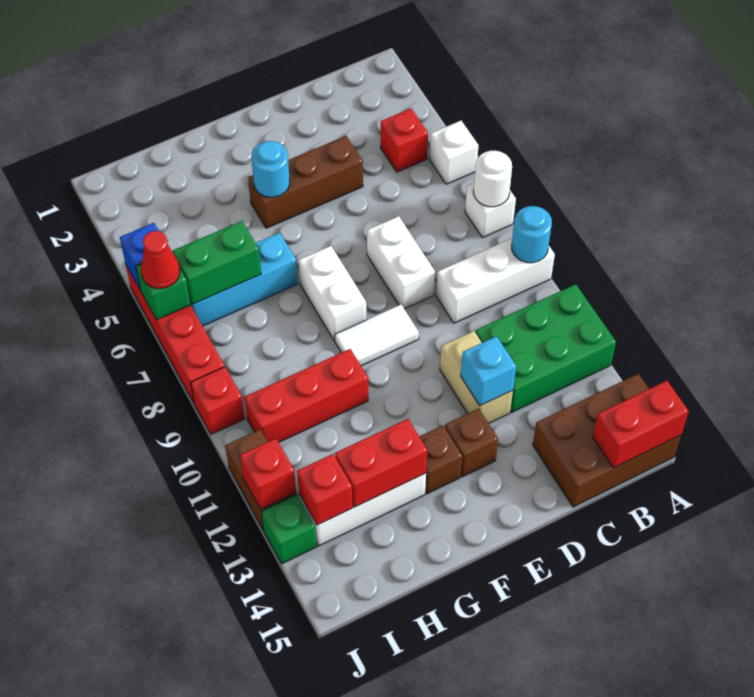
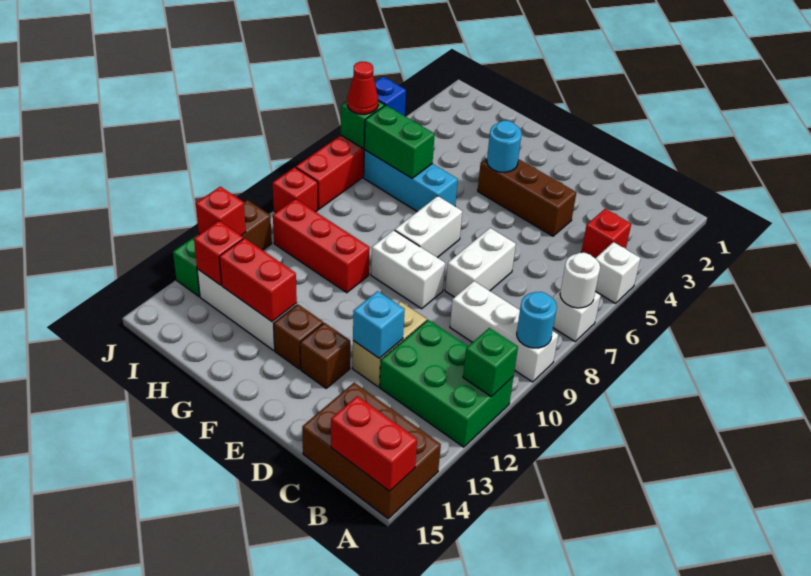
none -> green brick A11 level 2
white tile E9:F9 level 1 -> white brick E9:F9 level 1

